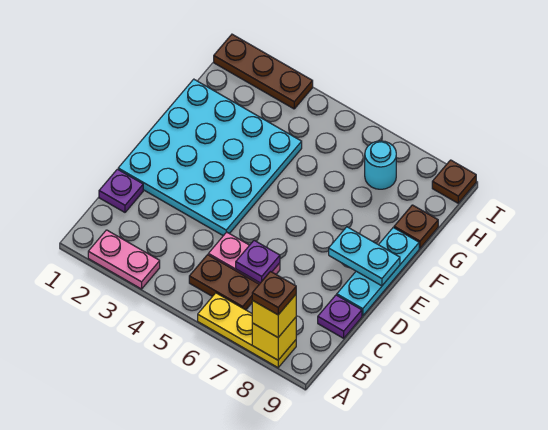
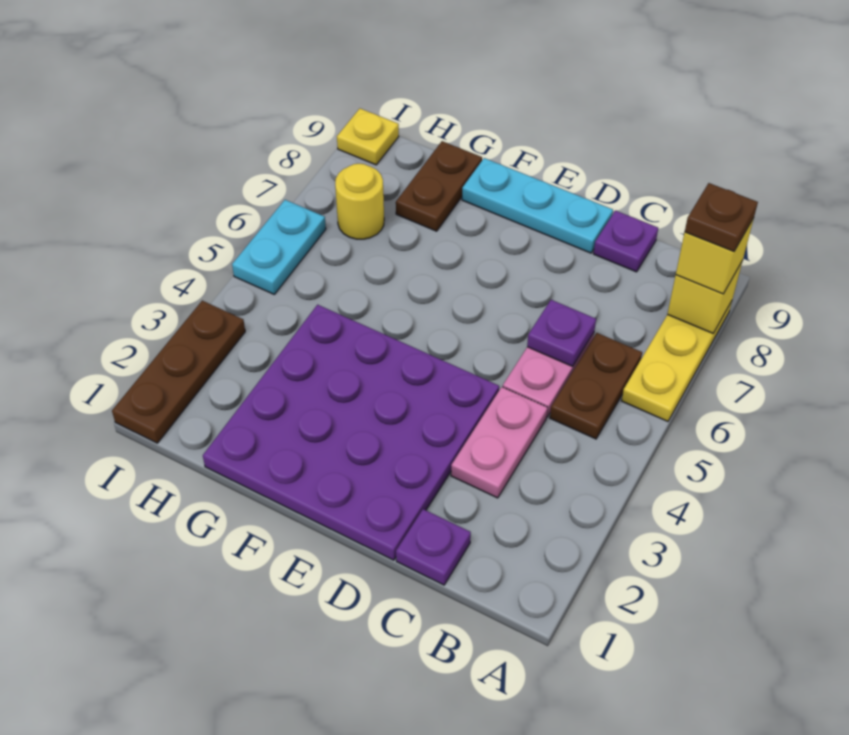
pink plate A2:A3 level 1 -> pink plate C3:C4 level 1
cyan plate D1:G4 level 1 -> purple plate D1:G4 level 1
cyan plate E8:E9 level 2 -> cyan plate I5:I6 level 1
brown plate G9 level 1 -> brown plate G8:G9 level 1
cyan round brick H7 level 1 -> yellow round brick H7 level 1
brown plate I9 level 1 -> yellow plate I9 level 1

